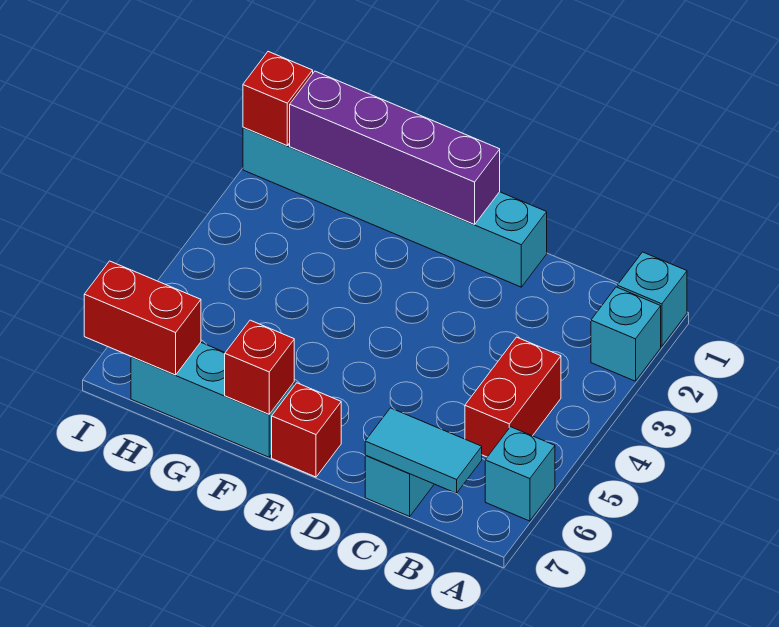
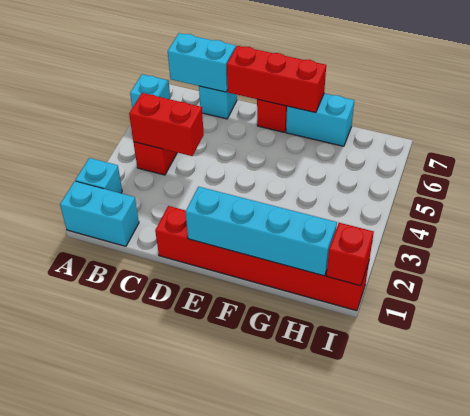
cyan brick A1 level 1 -> cyan brick A1:B1 level 1
cyan tile B7:C7 level 2 -> cyan brick B7:C7 level 2
cyan brick D1:I1 level 1 -> red brick D1:I1 level 1
purple brick E1:H1 level 2 -> cyan brick E1:H1 level 2
cyan brick F7:H7 level 1 -> cyan brick F7:G7 level 1
red brick F7 level 2 -> red brick D7:F7 level 2
red brick H7:I7 level 2 -> red brick B4:C4 level 2

